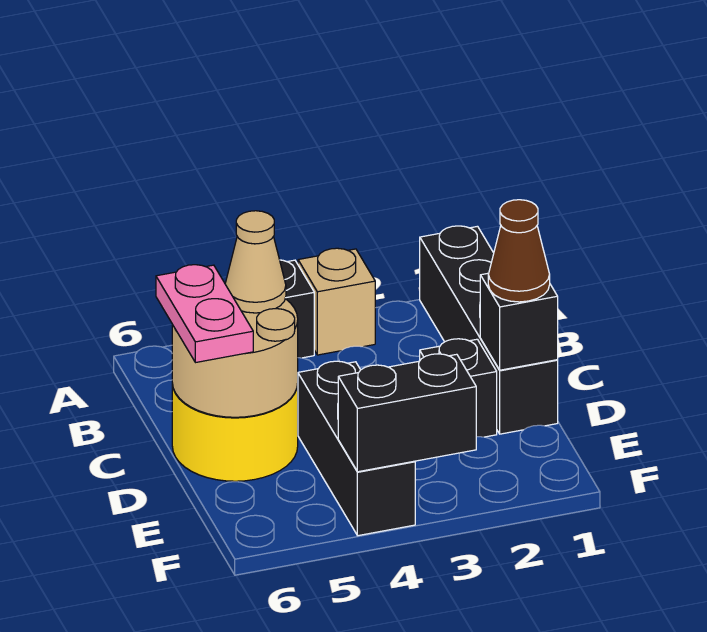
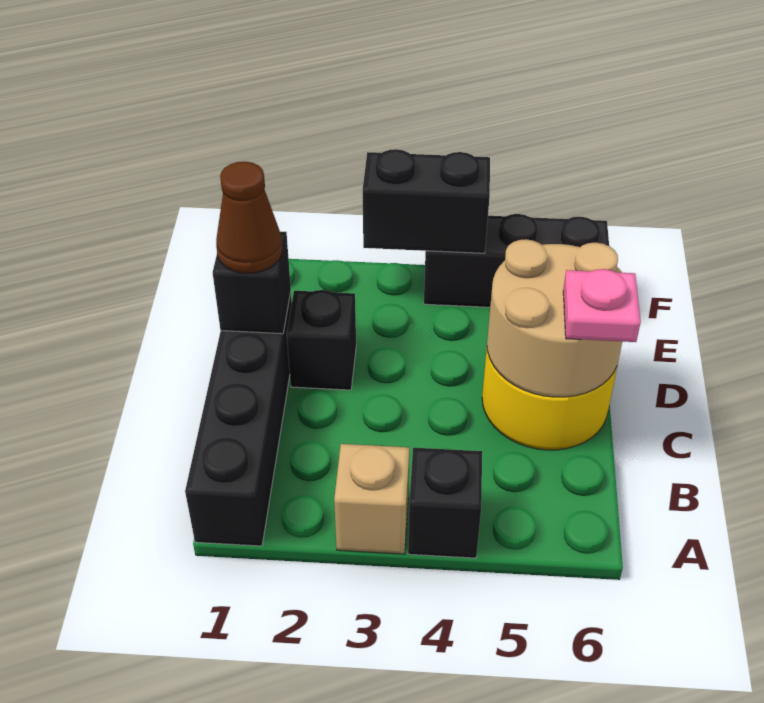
tan cone C5 level 3 -> none
pink plate C6:D6 level 3 -> pink plate C6 level 3
black brick D4:F4 level 1 -> black brick F4:F6 level 1

